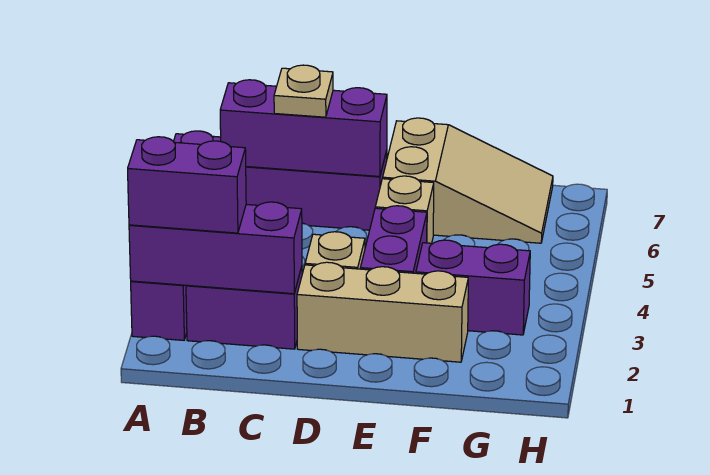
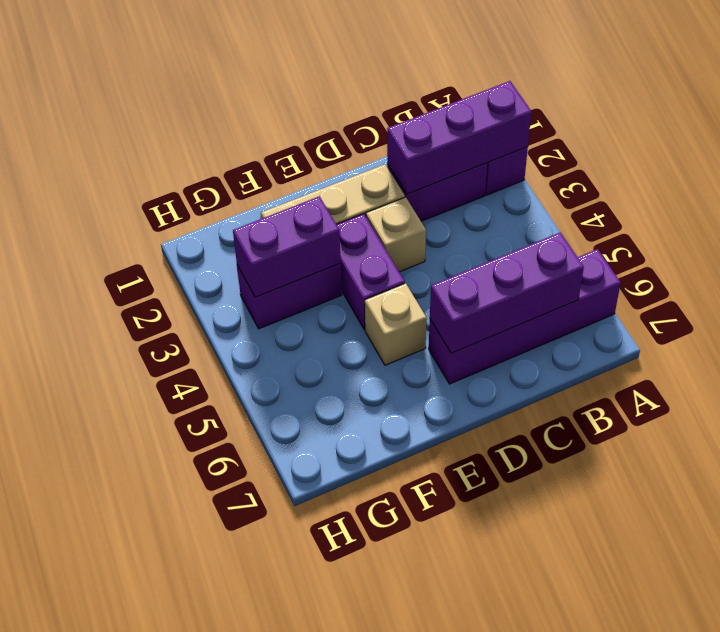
purple brick A2:B2 level 3 -> purple brick F3:G3 level 2
tan plate C6 level 3 -> none
tan slope E6:G7 level 1 top E -> none

